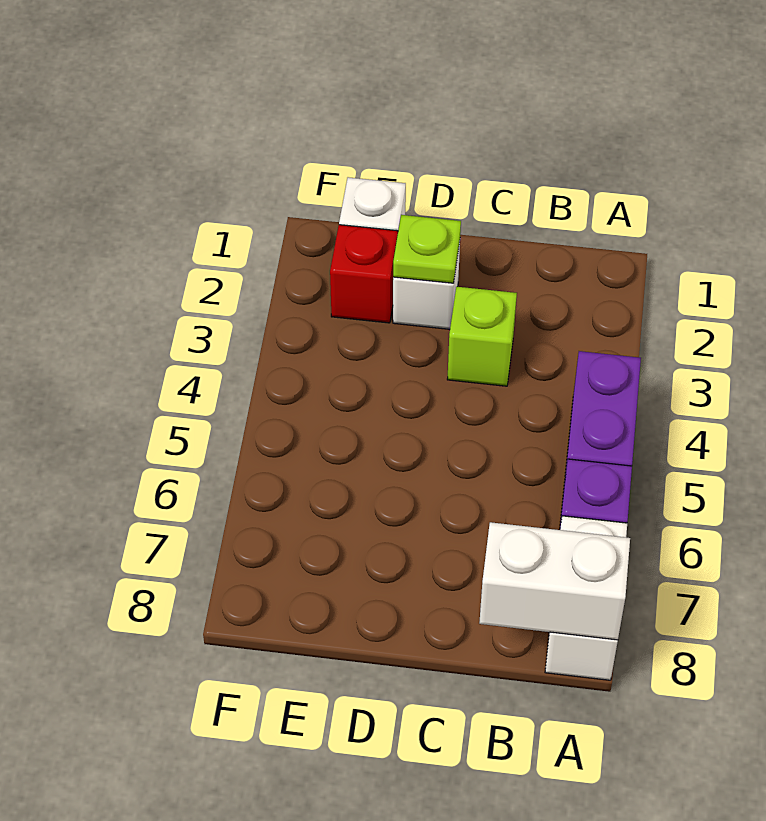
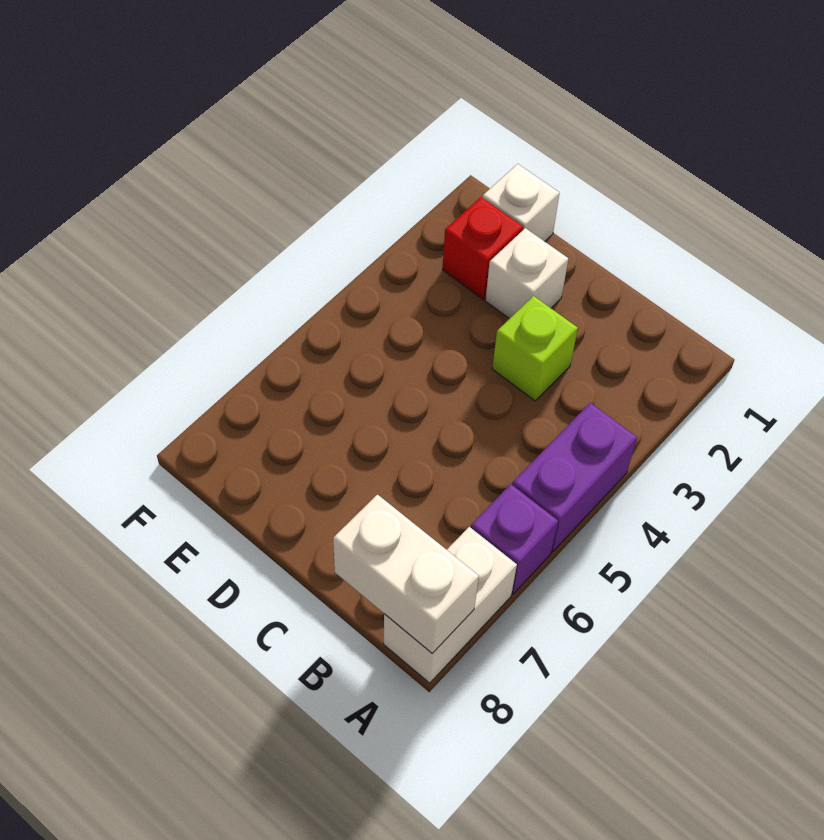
lime plate D2 level 2 -> none

